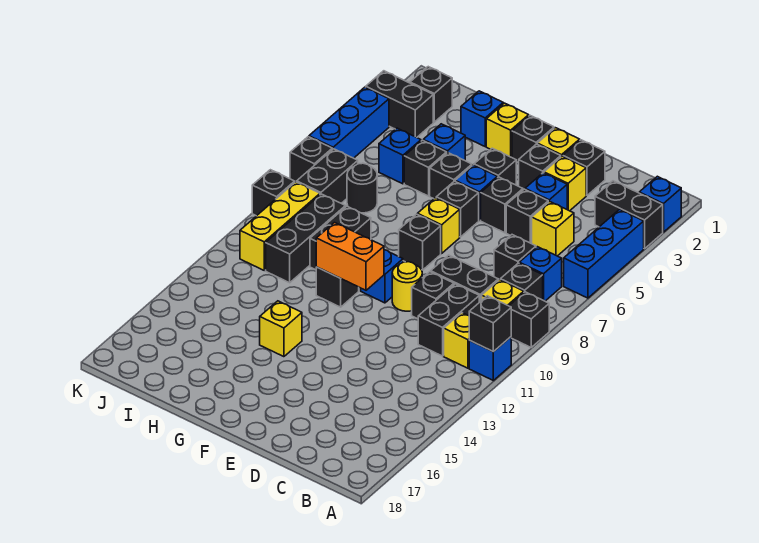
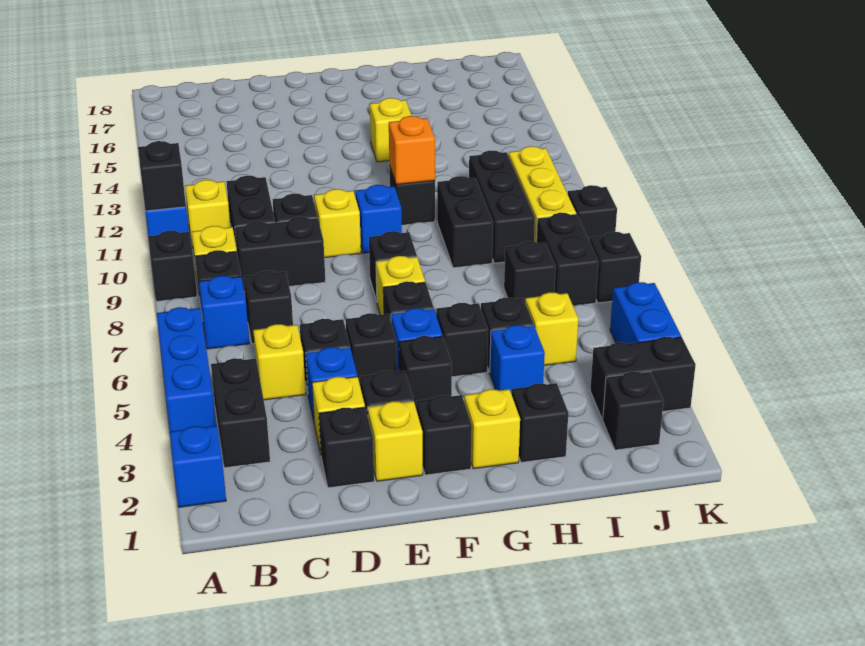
black brick A3:B3 level 1 -> black brick B3:B4 level 1
yellow round brick E10 level 1 -> yellow brick E10 level 1
orange brick F11:G11 level 2 -> orange brick G11 level 2
blue brick H2 level 1 -> black brick H2 level 1
blue brick I5 level 1 -> yellow brick I5 level 1
black round brick I7 level 1 -> black brick I7 level 1
blue brick K4:K6 level 1 -> blue brick K4:K5 level 1

